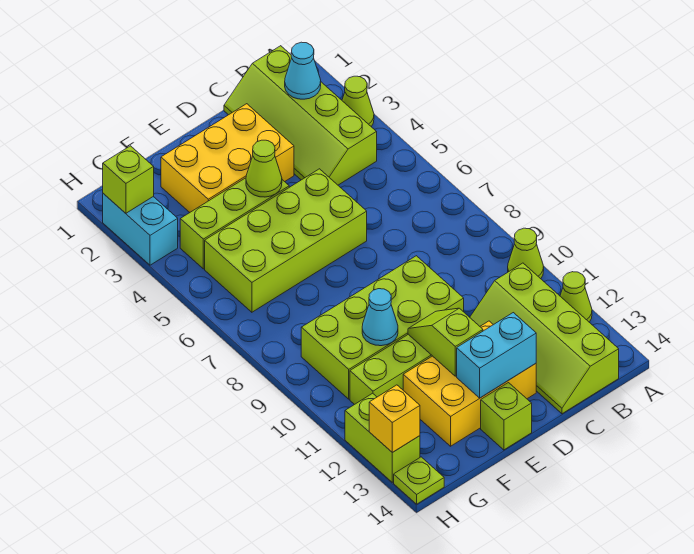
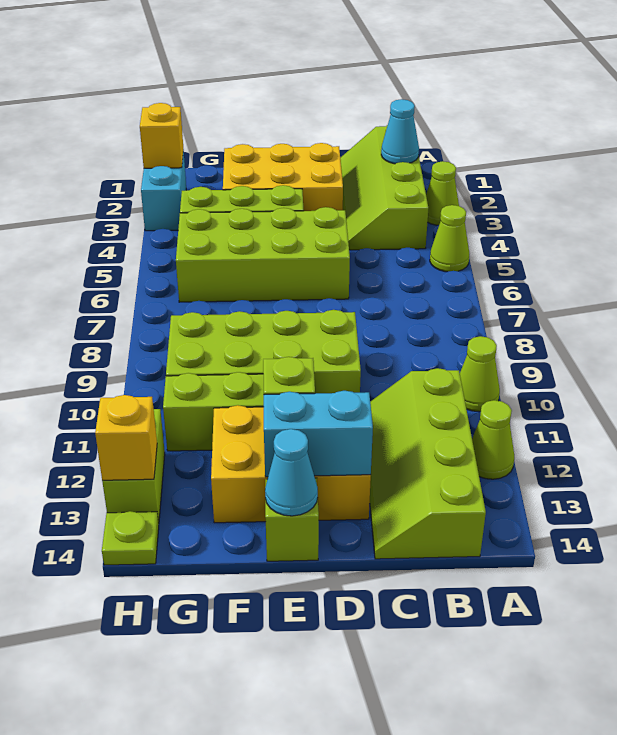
lime cone E4 level 2 -> lime cone A5 level 1
cyan cone F10 level 2 -> cyan cone E14 level 2
lime brick H2 level 2 -> yellow brick H2 level 2

